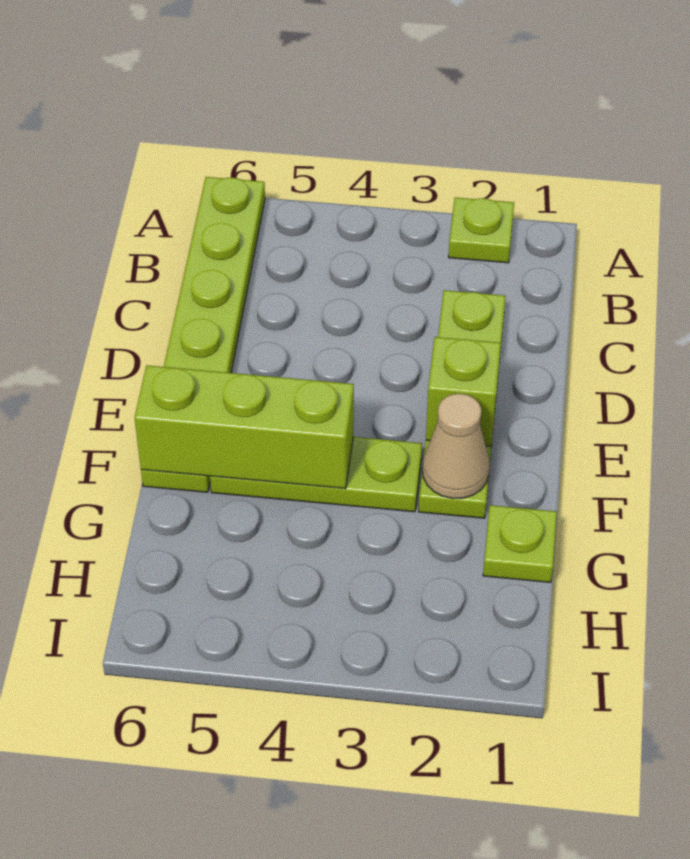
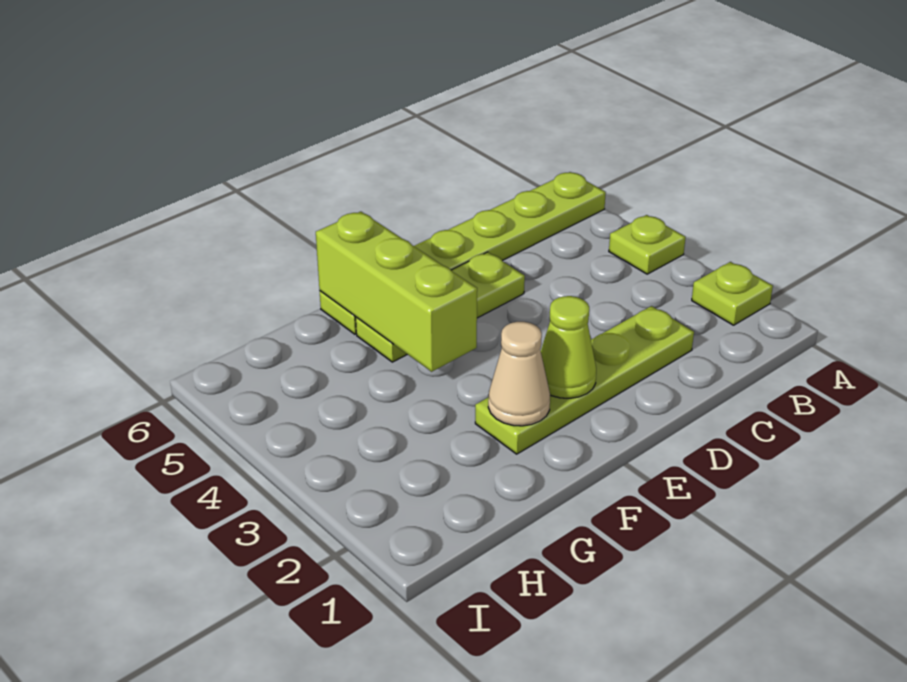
lime brick E2 level 2 -> lime cone E2 level 2
lime plate F3:F5 level 1 -> lime plate D5:F5 level 1
lime plate G1 level 1 -> lime plate A4 level 1

